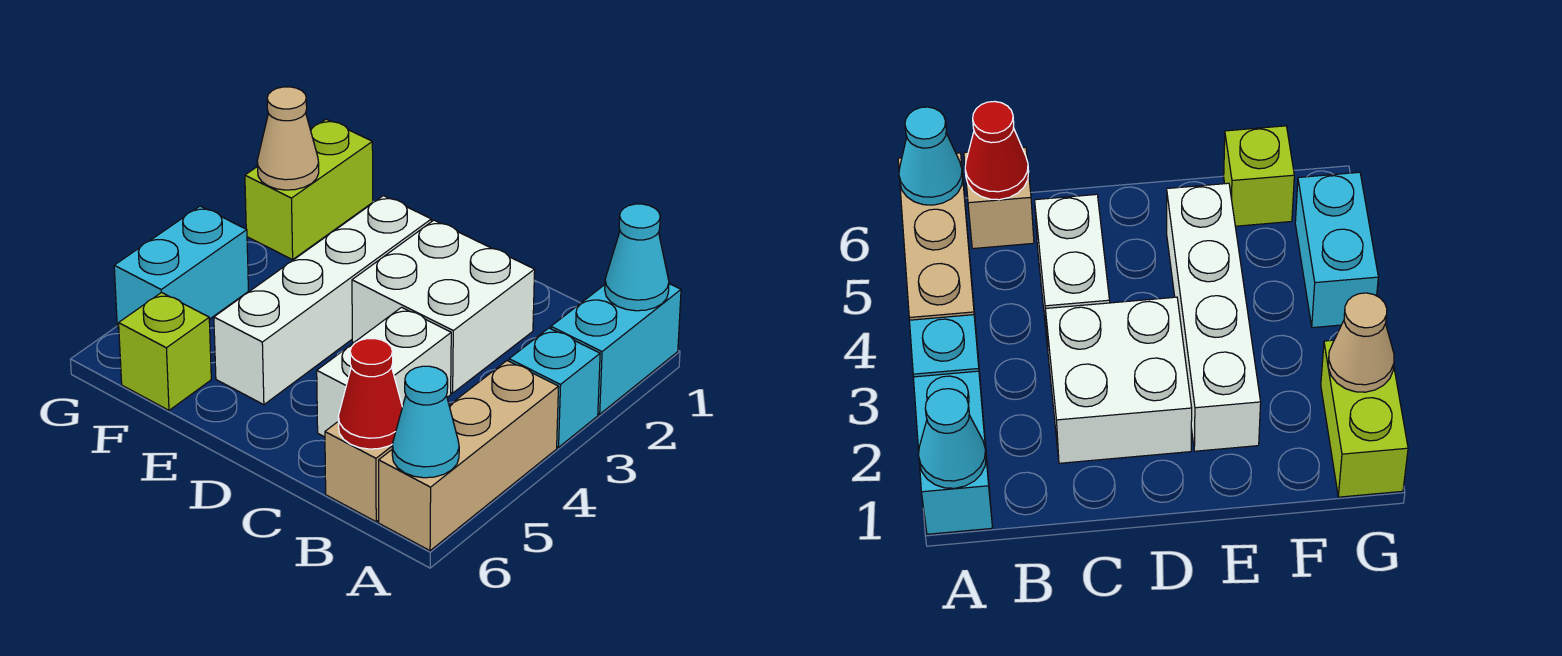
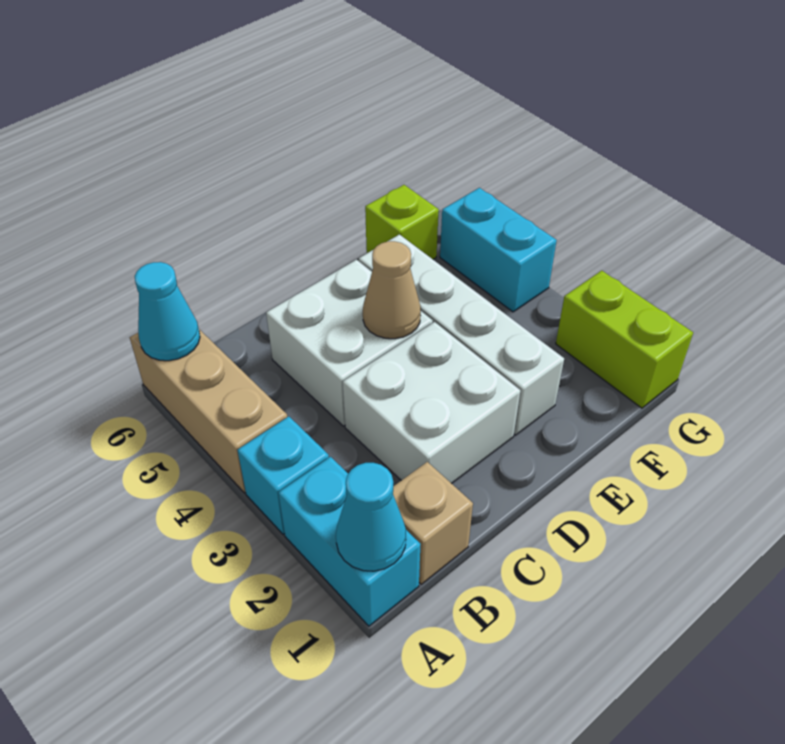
tan brick B6 level 1 -> tan brick B1 level 1
red cone B6 level 2 -> none
white brick C4:C5 level 1 -> white brick C4:D5 level 1
tan cone G2 level 2 -> tan cone D4 level 2

